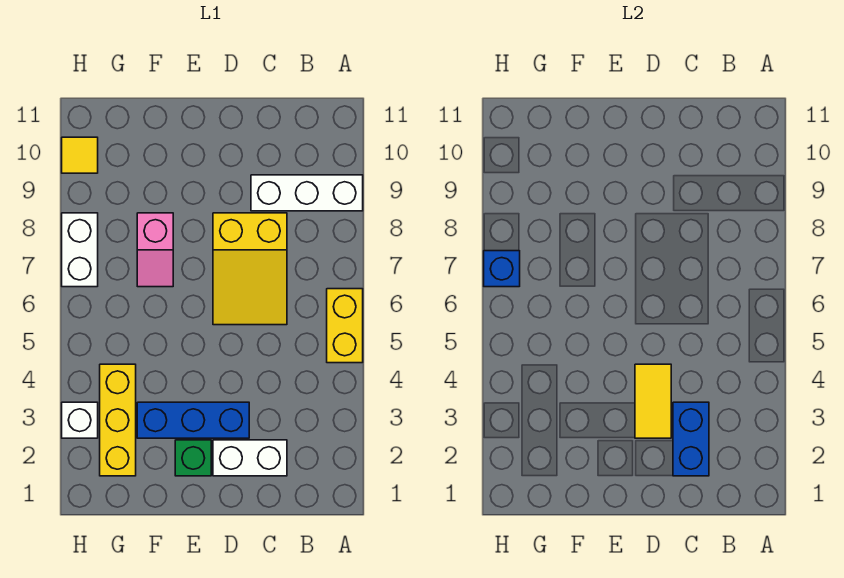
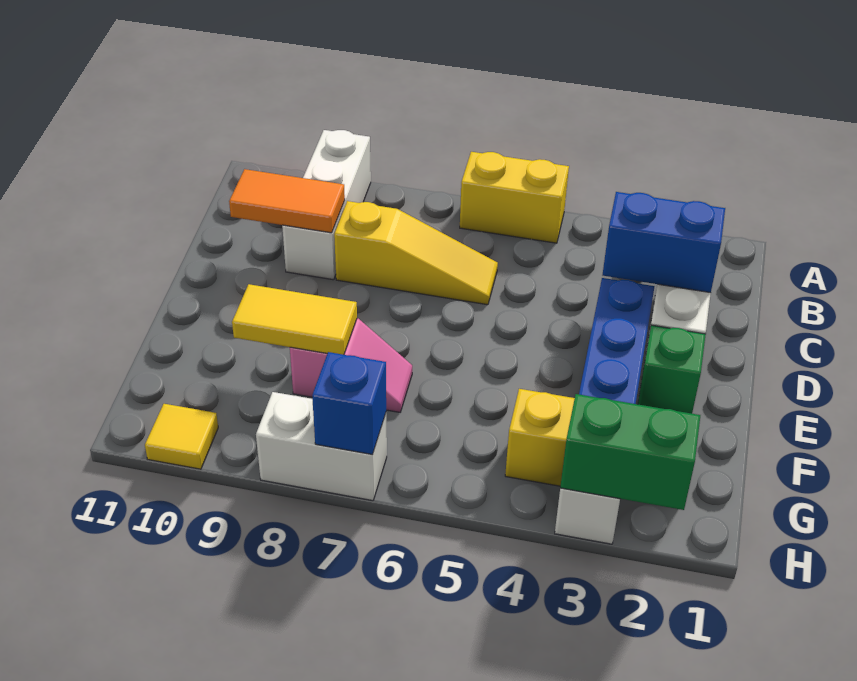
yellow slope C6:D8 level 1 top 8 -> yellow slope C6:C8 level 1 top 8
none -> orange tile C9:C10 level 2
yellow tile D3:D4 level 2 -> yellow tile F8:F9 level 2
none -> green brick H2:H3 level 2

